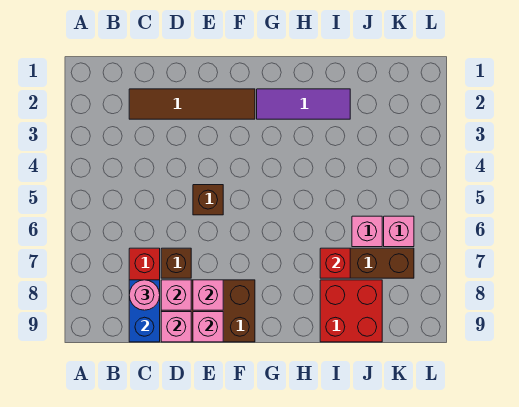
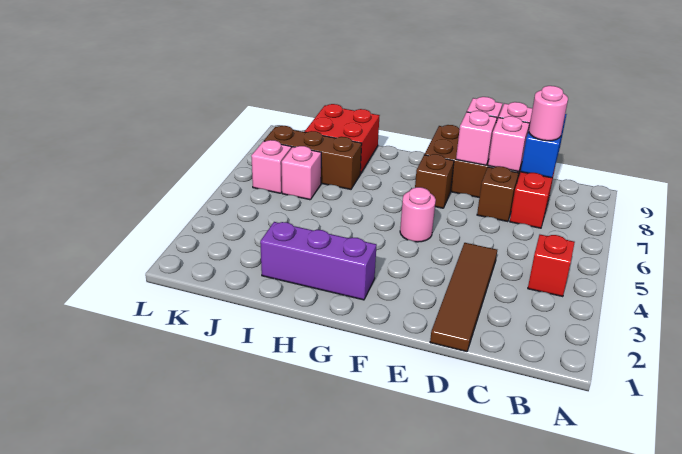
brown tile C2:F2 level 1 -> brown tile D1:D4 level 1
brown brick E5 level 1 -> brown brick F7 level 1
none -> pink round brick F5 level 1
purple tile G2:I2 level 1 -> purple brick G2:I2 level 1
red brick I7 level 2 -> red brick B4 level 1

